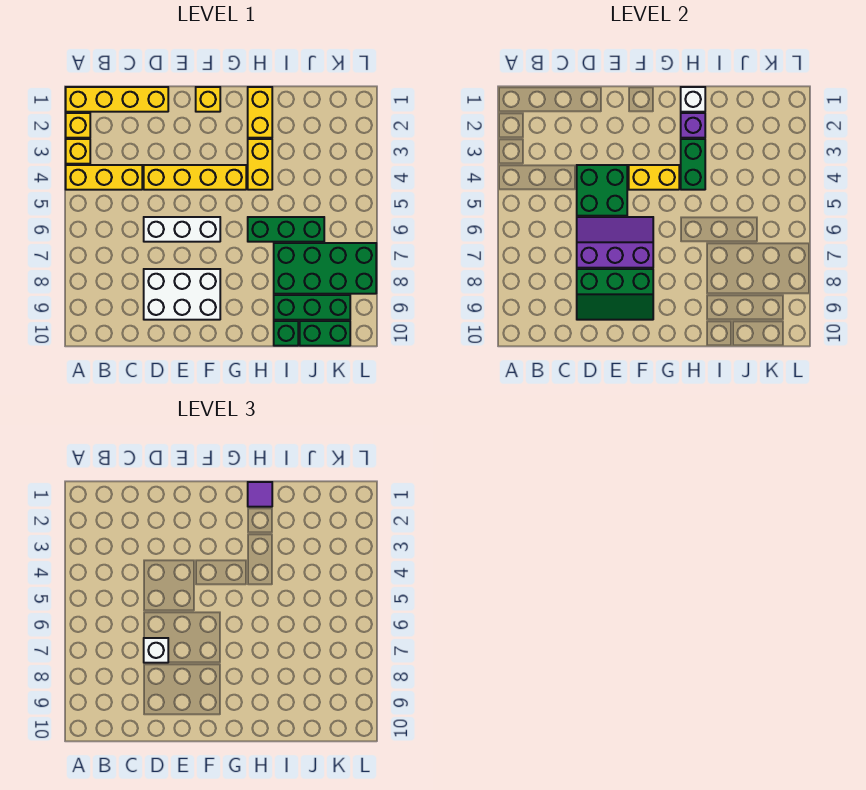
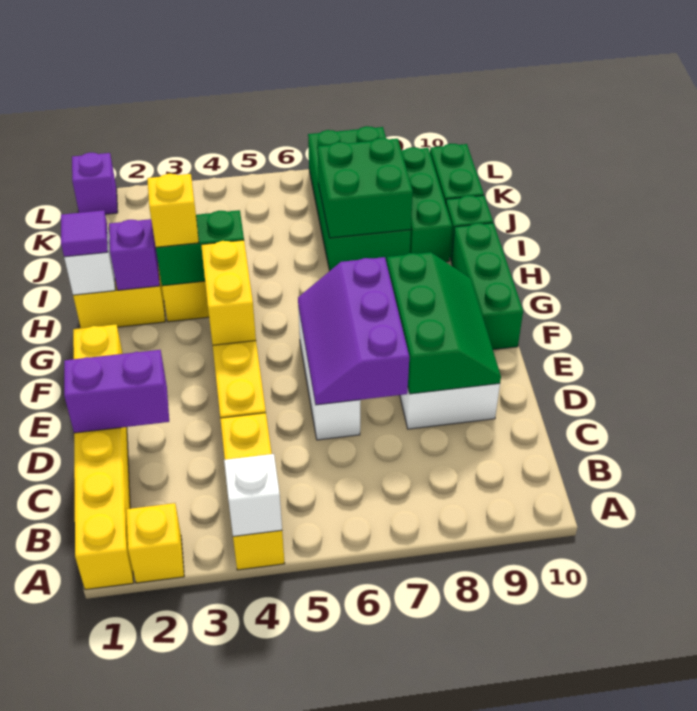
yellow brick A3 level 1 -> yellow brick H3 level 3
none -> purple brick D1:D2 level 2
green brick D4:E5 level 2 -> green brick I7:J8 level 2
white brick D7 level 3 -> white brick A4 level 2
green brick H6:J6 level 1 -> green brick F10:H10 level 1
none -> purple brick L1 level 1

